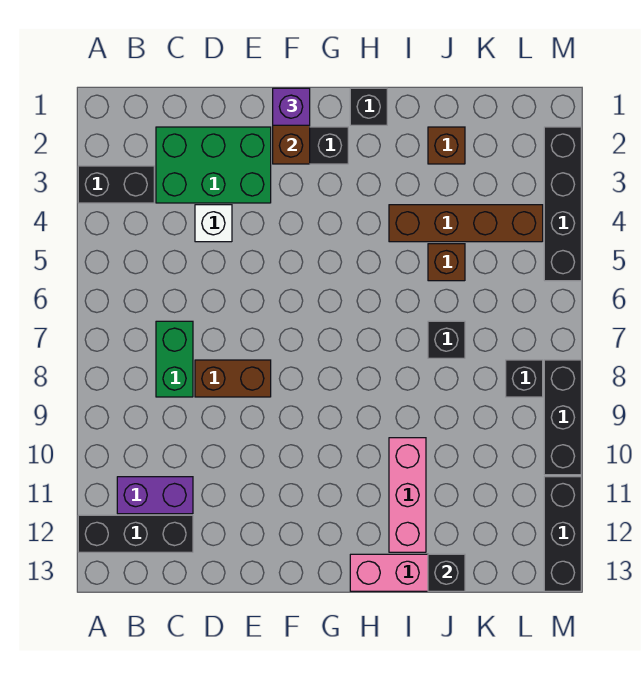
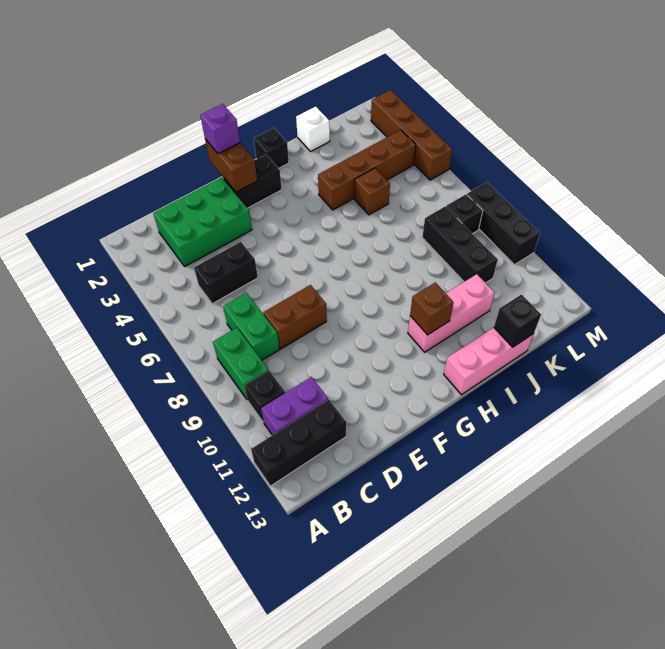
black brick A3:B3 level 1 -> black brick C5:D5 level 1
none -> green brick B8:B9 level 1
white brick D4 level 1 -> white brick J1 level 1
pink brick I10:I12 level 1 -> pink brick H11:J11 level 1
brown brick J2 level 1 -> brown brick H11 level 2
black brick J7 level 1 -> black brick B10 level 1
black brick M2:M5 level 1 -> brown brick M2:M5 level 1
black brick M11:M13 level 1 -> black brick K8:K10 level 1

